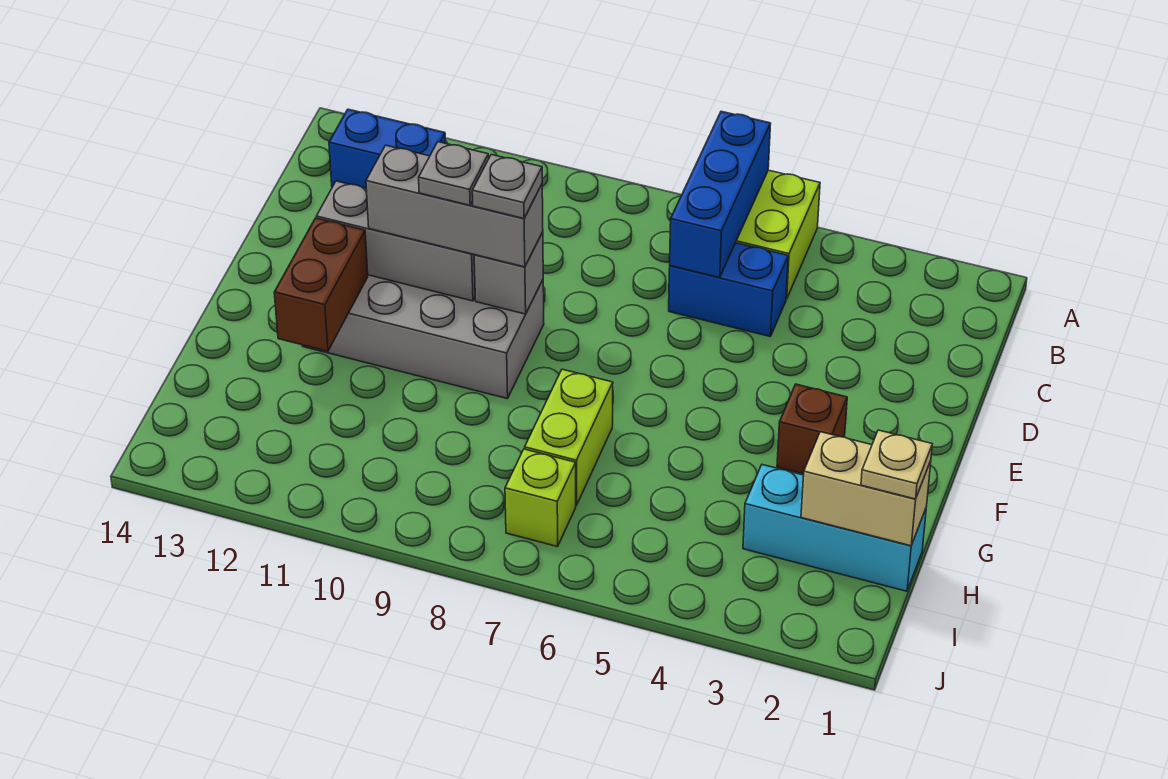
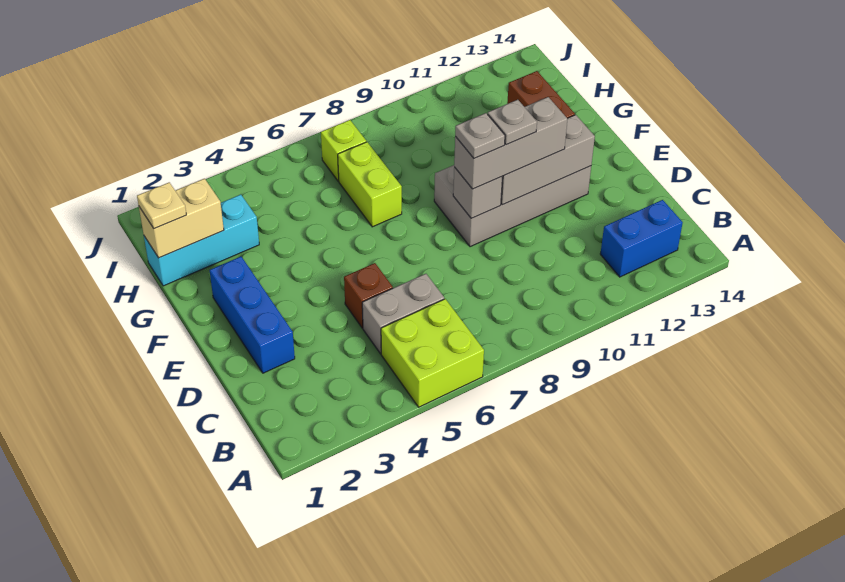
blue brick A6:C6 level 2 -> blue brick D2:F2 level 1
blue brick C5:C6 level 1 -> grey brick C5:C6 level 1
brown brick F3 level 1 -> brown brick D5 level 1

